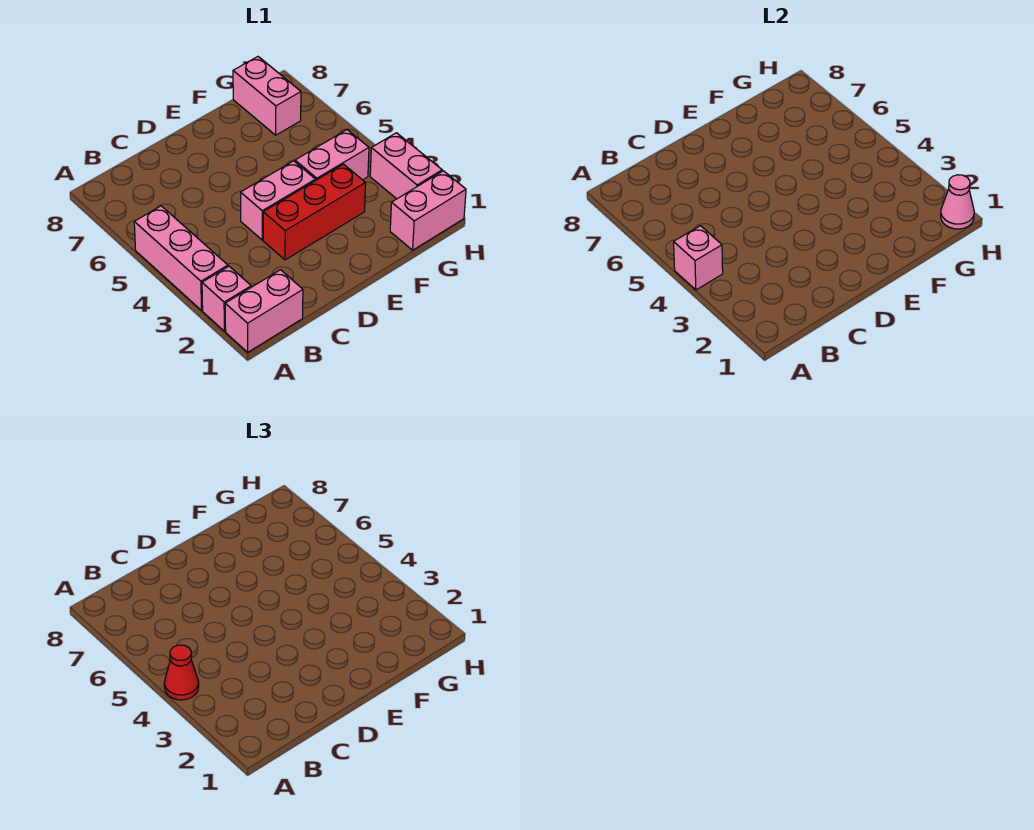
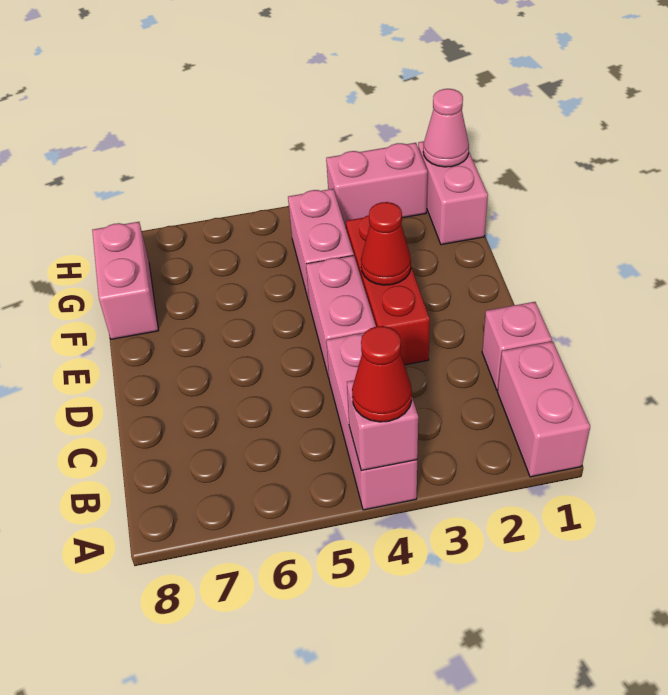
pink brick A2 level 1 -> pink brick C1 level 1
pink brick A3:A5 level 1 -> pink brick A4:C4 level 1
none -> red cone E3 level 2
pink brick G7:G8 level 1 -> pink brick F8:G8 level 1

